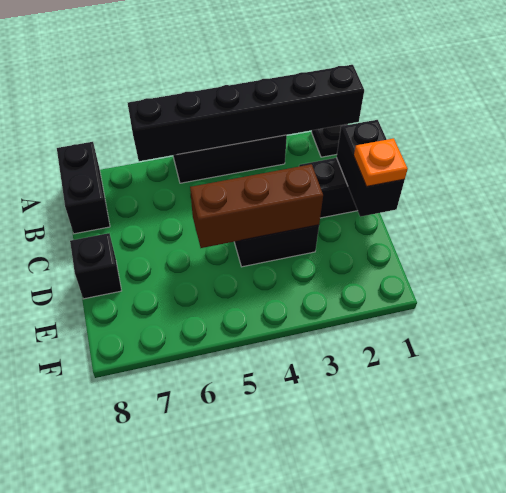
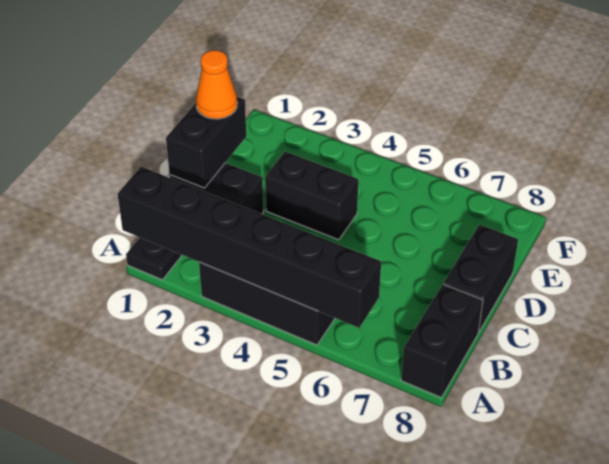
orange plate D1 level 3 -> orange cone D1 level 3
brown brick D3:D5 level 2 -> none
black brick D8 level 1 -> black brick C8:D8 level 1

